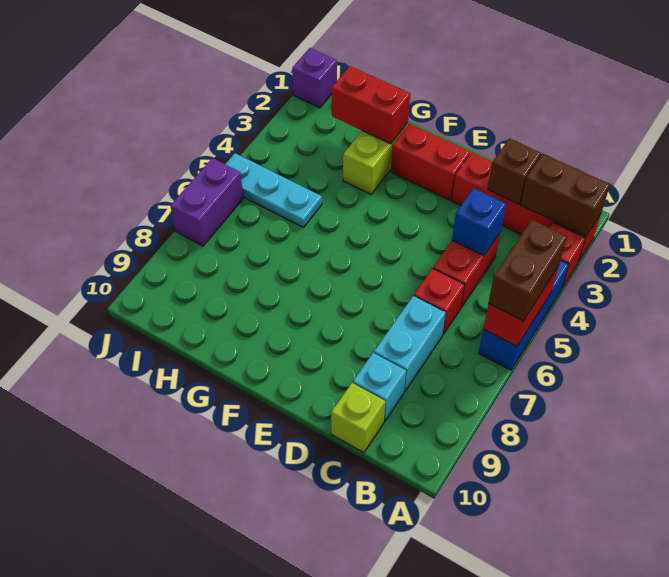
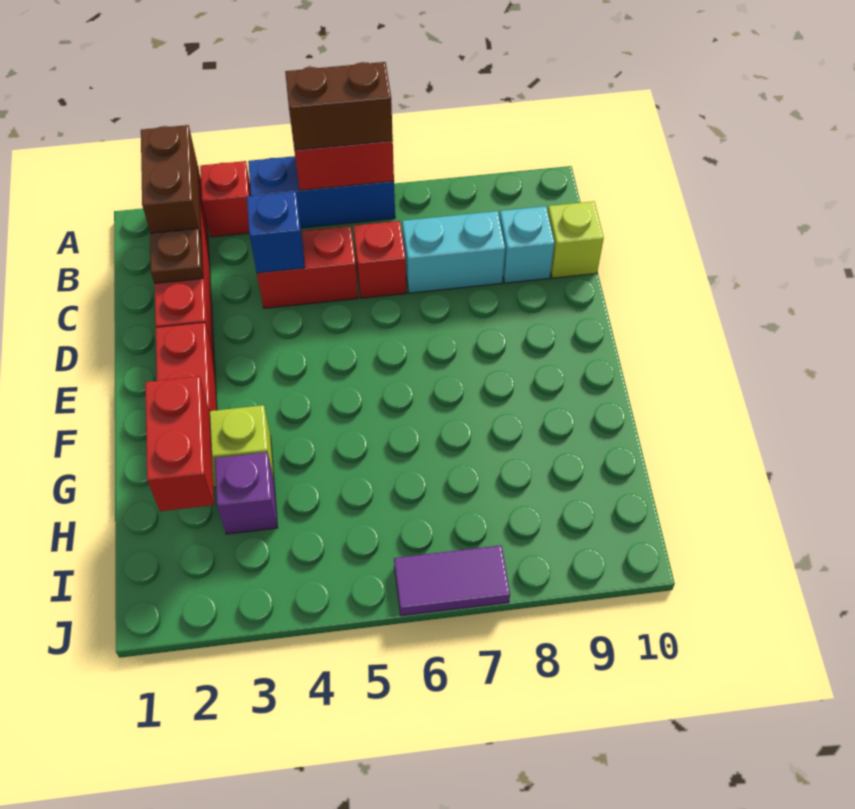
brown brick C2 level 2 -> brown plate C2 level 2
cyan plate H5:J5 level 1 -> none
purple brick J1 level 1 -> purple brick H3 level 1
purple brick J6:J7 level 1 -> purple tile J6:J7 level 1

